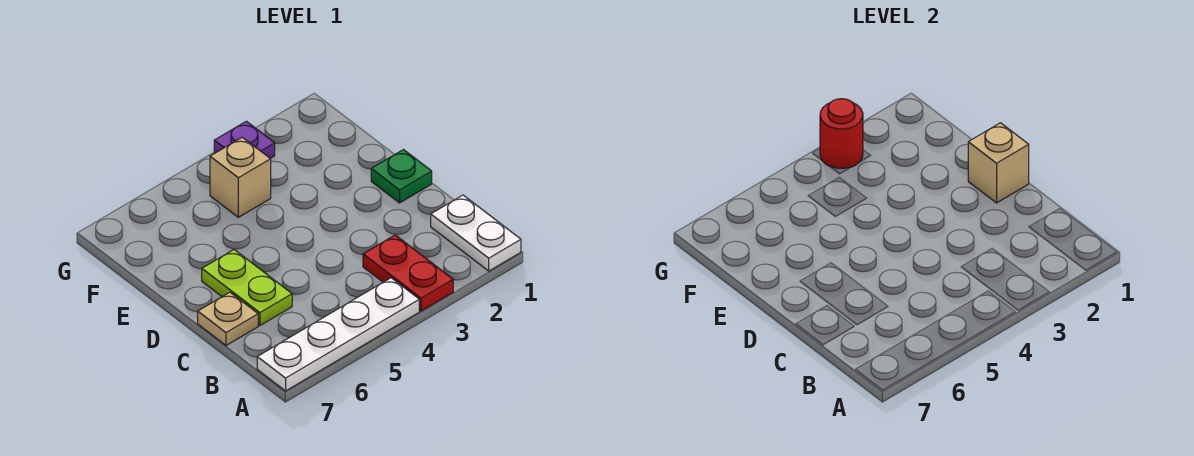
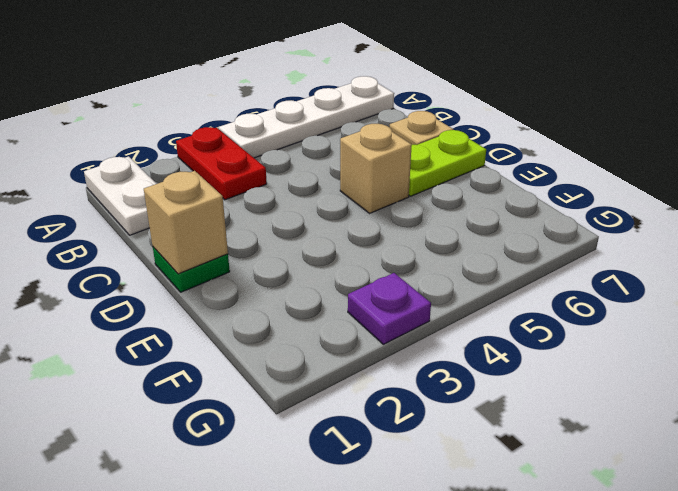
lime plate C6:D6 level 1 -> lime plate D6:D7 level 1
tan brick F4 level 1 -> tan brick D5 level 1
red round brick G3 level 2 -> none

